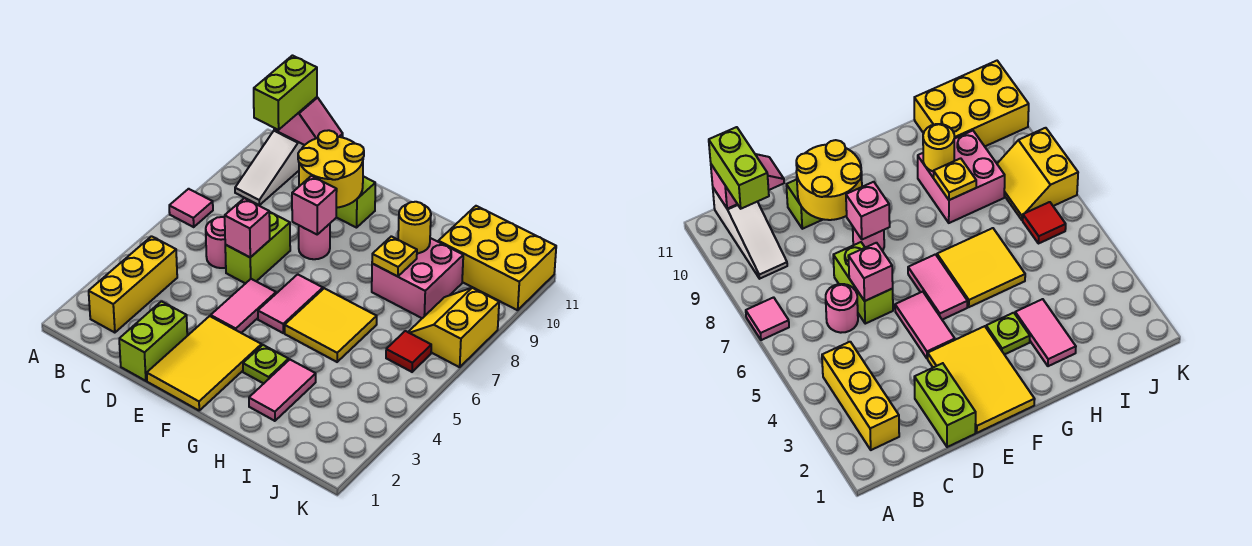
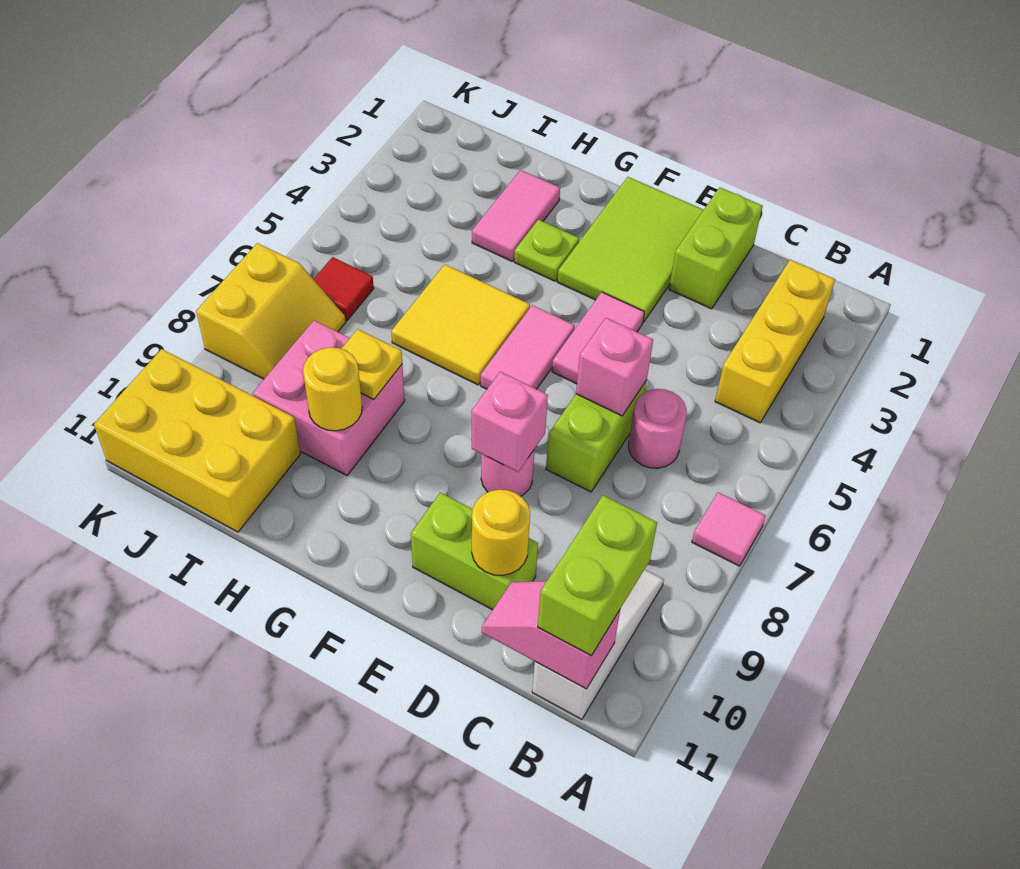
yellow round brick D9:E10 level 2 -> yellow round brick D10 level 2
yellow tile E1:F3 level 1 -> lime tile E1:F3 level 1

